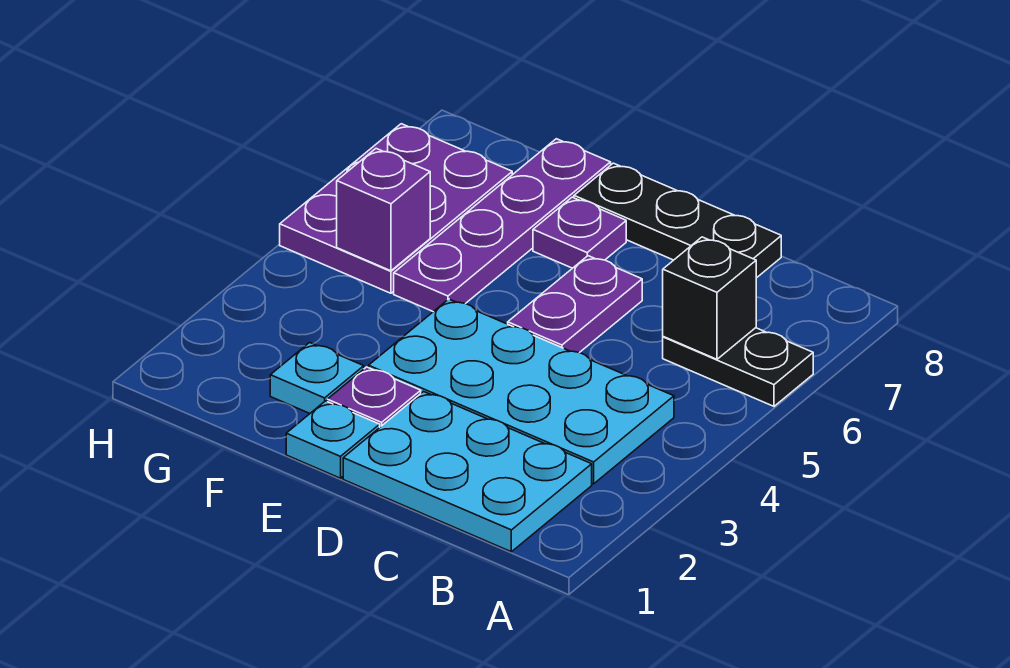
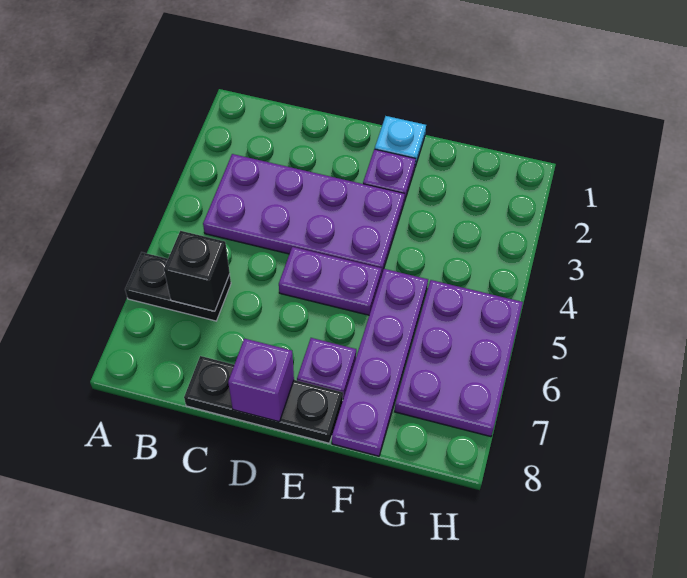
cyan plate B1:D2 level 1 -> none
cyan plate B3:E4 level 1 -> purple plate B3:E4 level 1
purple plate D5:D6 level 1 -> purple plate D5:E5 level 1
cyan plate F2 level 1 -> none
purple brick G5 level 2 -> purple brick D8 level 2

